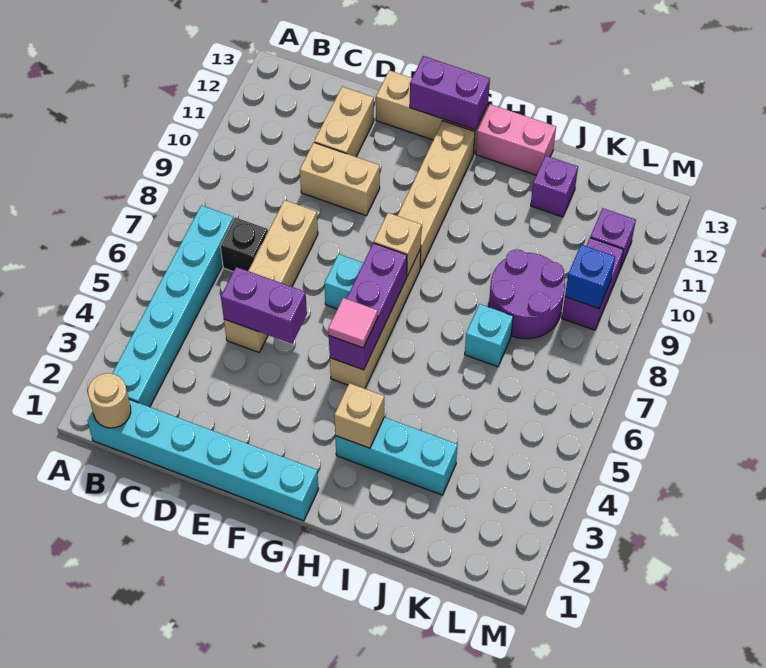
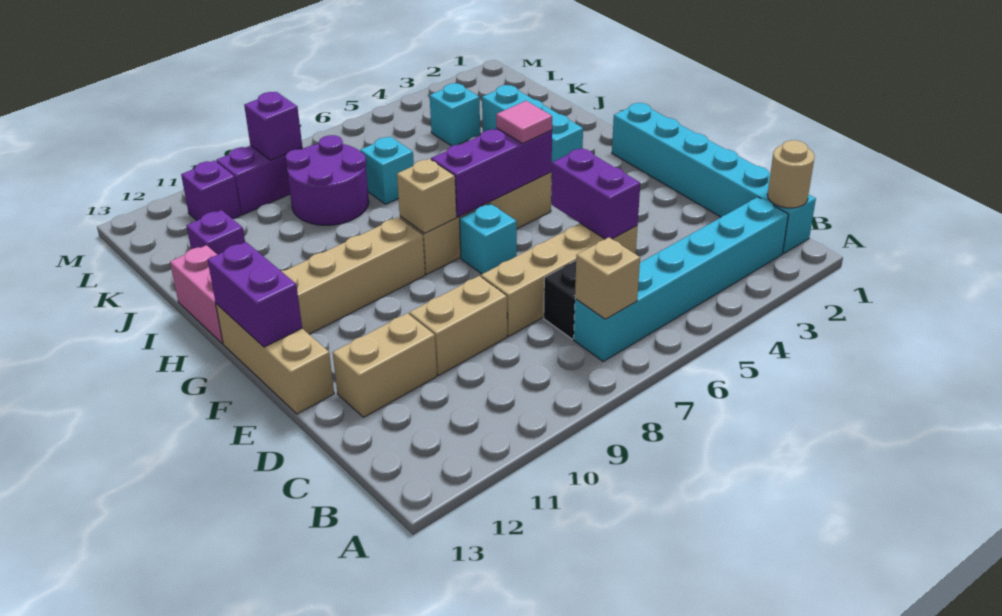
tan brick D10:E10 level 1 -> tan brick D9:D10 level 1
tan brick H3 level 2 -> tan brick B7 level 2
none -> cyan brick K4 level 1
blue brick L9 level 2 -> purple brick L9 level 2

